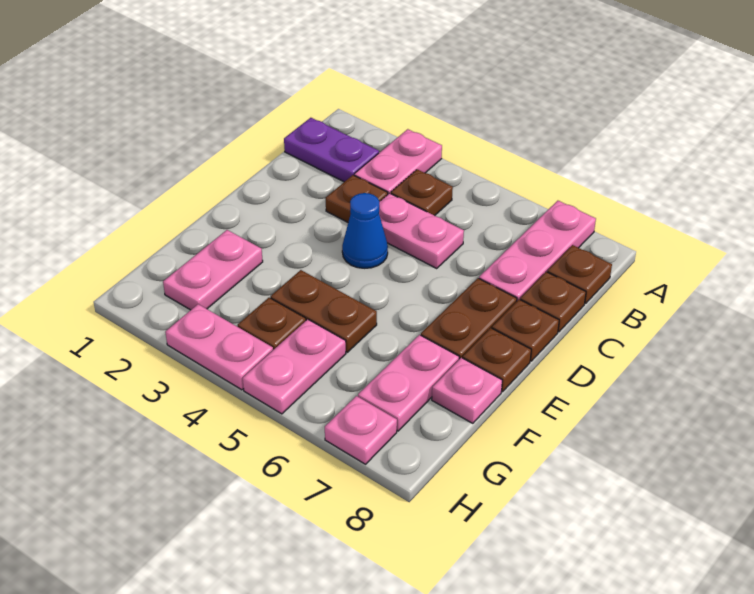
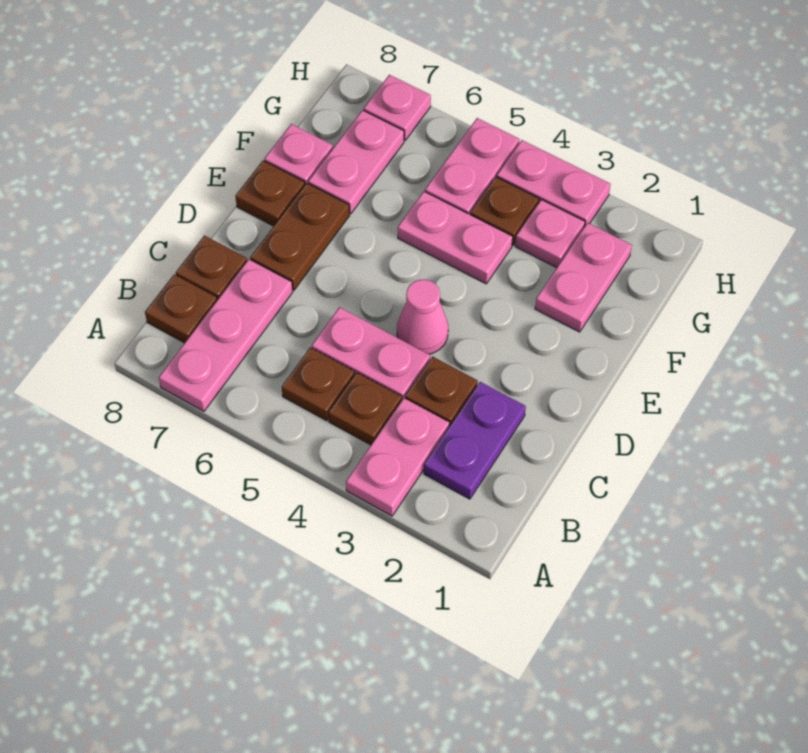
purple plate B1:B2 level 1 -> purple plate B2:C2 level 1
blue cone D4 level 1 -> pink cone D4 level 1
brown plate D8 level 1 -> brown plate B5 level 1
brown plate F4:F5 level 1 -> pink plate F4:F5 level 1
none -> pink plate G3 level 1

